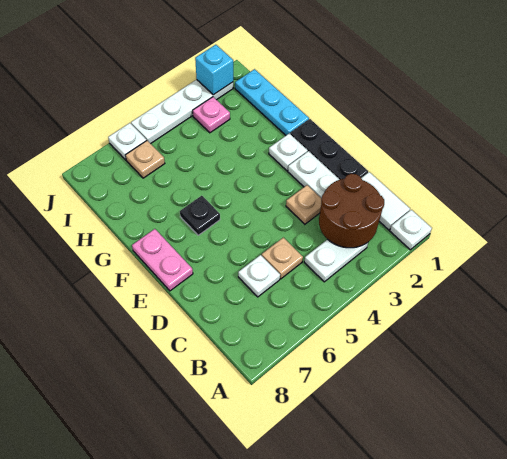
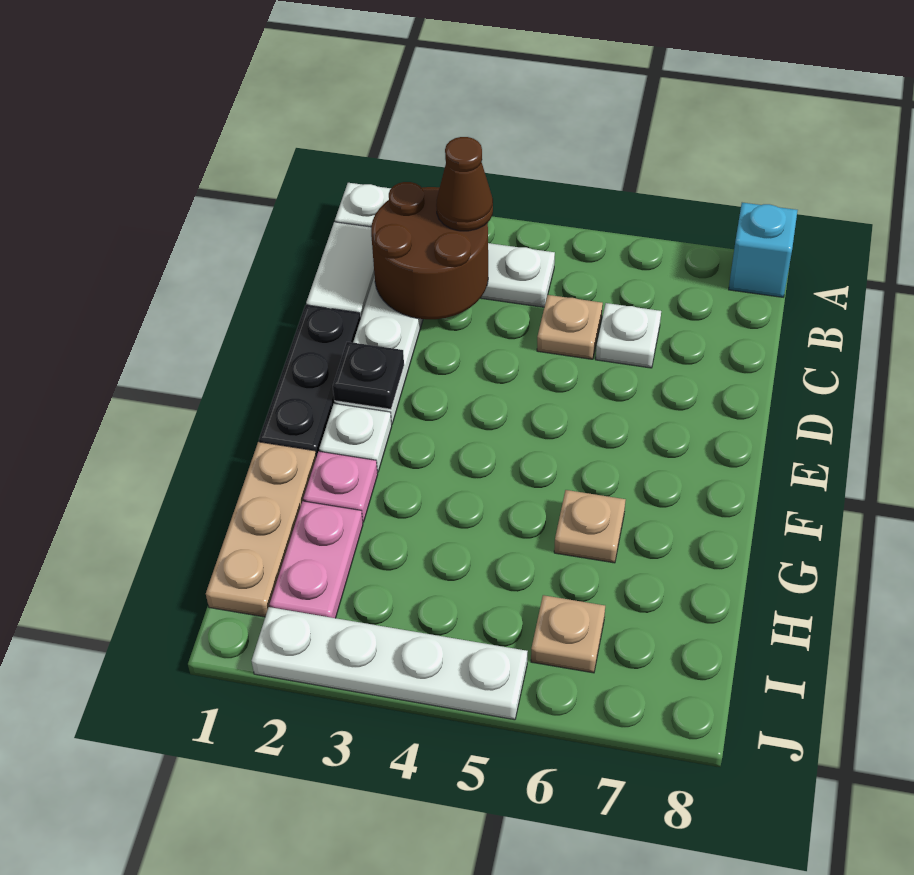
none -> brown cone B3 level 3
tan plate D3 level 1 -> tan plate G6 level 1
pink plate E8:F8 level 1 -> pink plate H2:I2 level 1
black plate F6 level 1 -> black plate E2 level 2
cyan plate G1:I1 level 1 -> tan plate G1:I1 level 1
pink plate I3 level 1 -> pink plate G2 level 1
cyan brick J2 level 2 -> cyan brick A8 level 1
white plate J6 level 1 -> none

